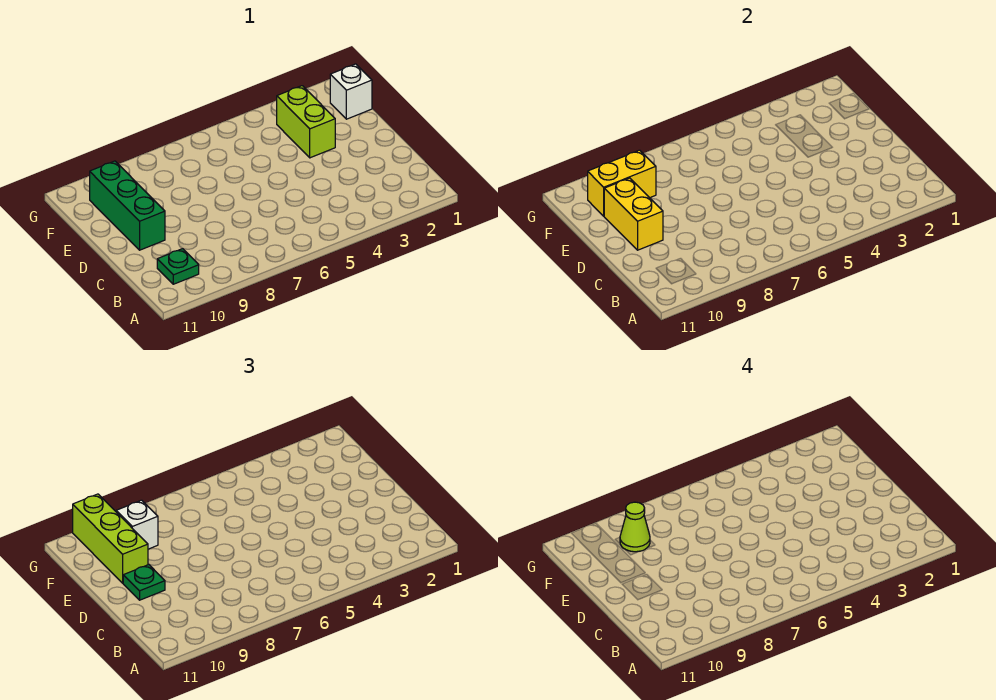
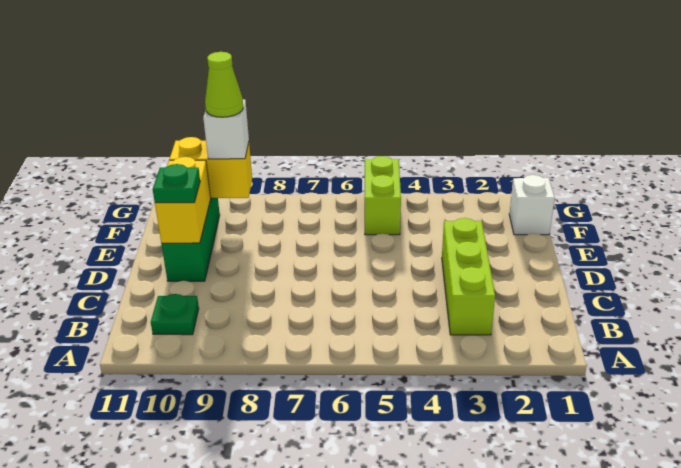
lime brick E3:F3 level 1 -> lime brick F5:G5 level 1
lime brick E10:G10 level 3 -> lime brick B3:D3 level 1

